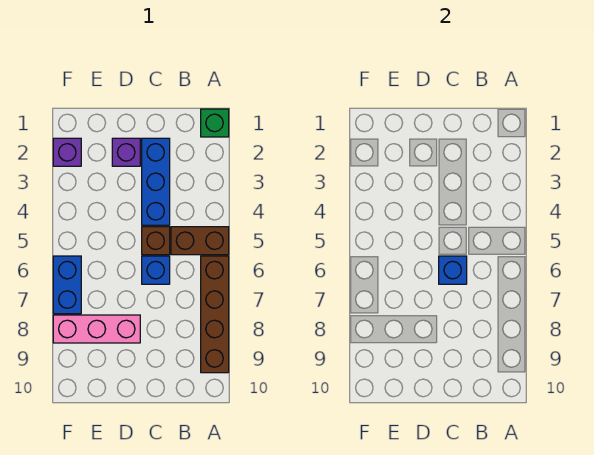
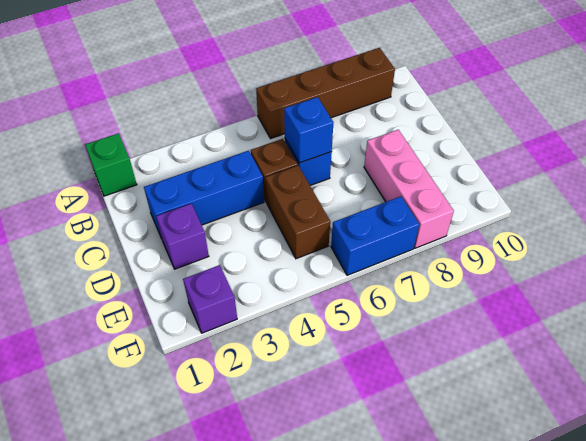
brown brick A5:B5 level 1 -> brown brick D5:E5 level 1

